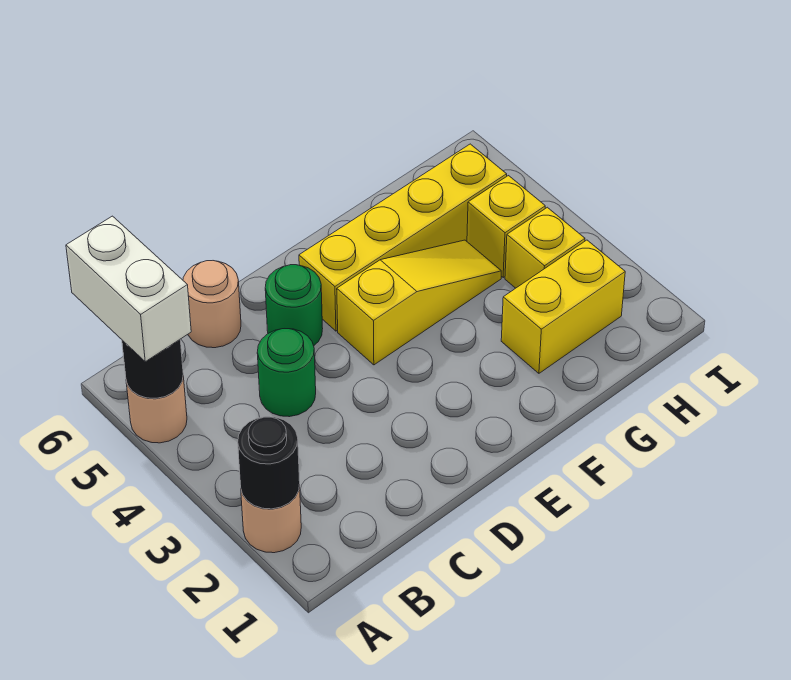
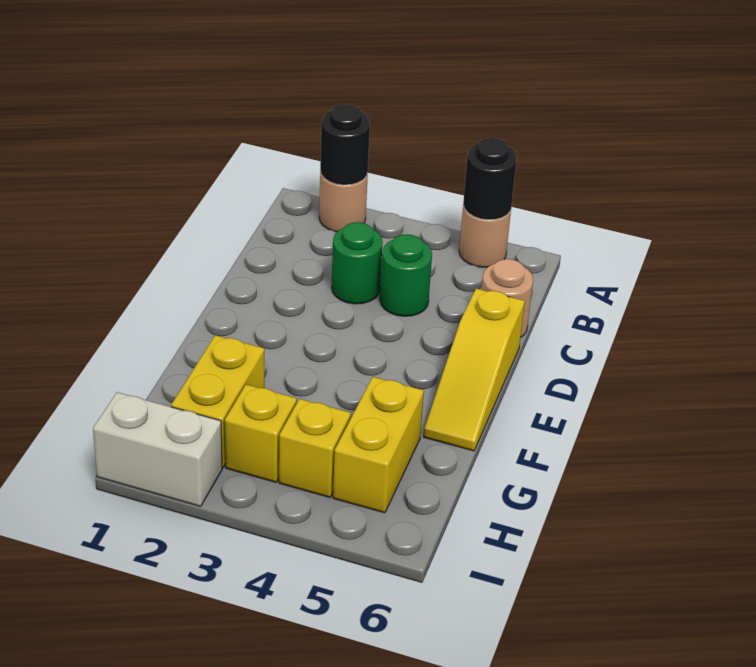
white brick A5:A6 level 3 -> white brick I1:I2 level 1
green round brick D5 level 1 -> green round brick C3 level 1
yellow slope E4:G4 level 1 top E -> yellow slope D6:F6 level 1 top D
yellow brick E5:H5 level 1 -> yellow brick G5:H5 level 1

